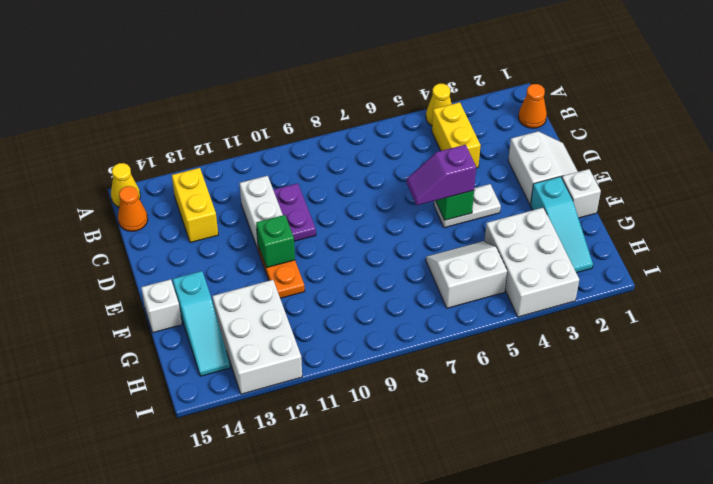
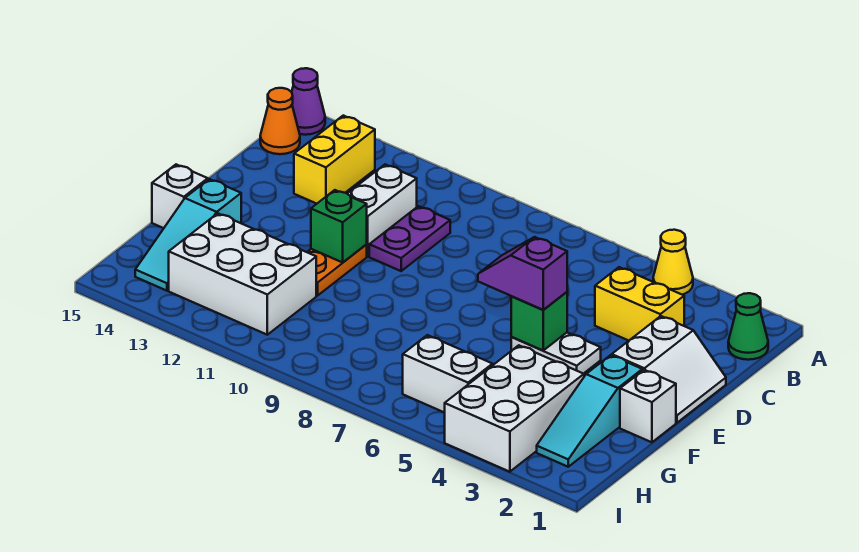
yellow cone A15 level 1 -> purple cone A15 level 1
orange cone B1 level 1 -> green cone B1 level 1
yellow brick B4:C4 level 1 -> yellow brick C3:C4 level 1
white brick G12:I13 level 1 -> white brick G11:H13 level 1

